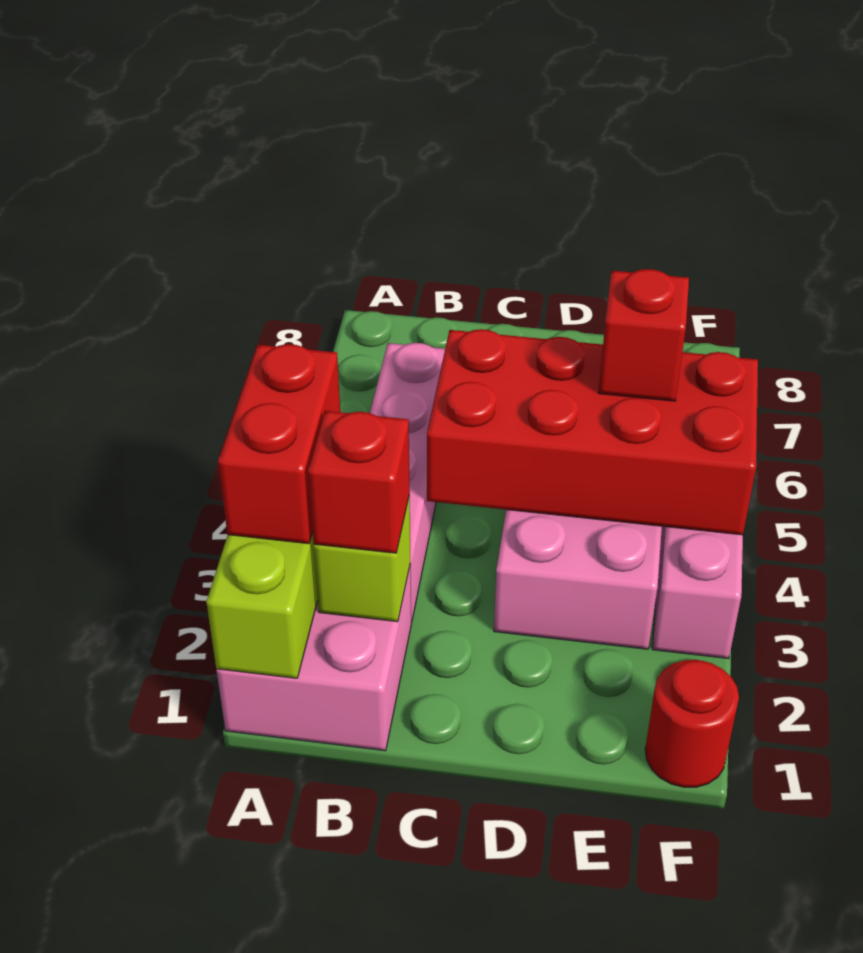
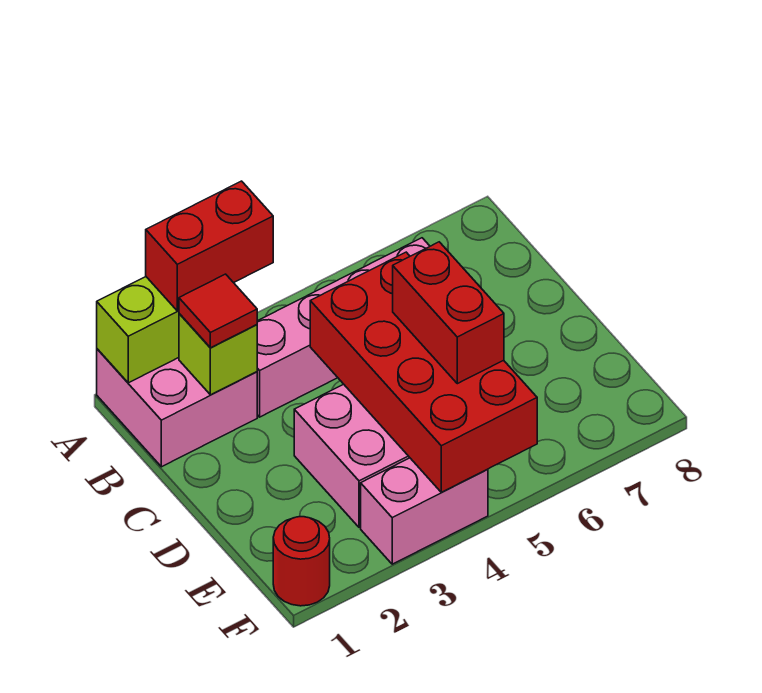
red brick B2 level 3 -> red tile B2 level 3
red brick E5 level 3 -> red brick D5:E5 level 3

